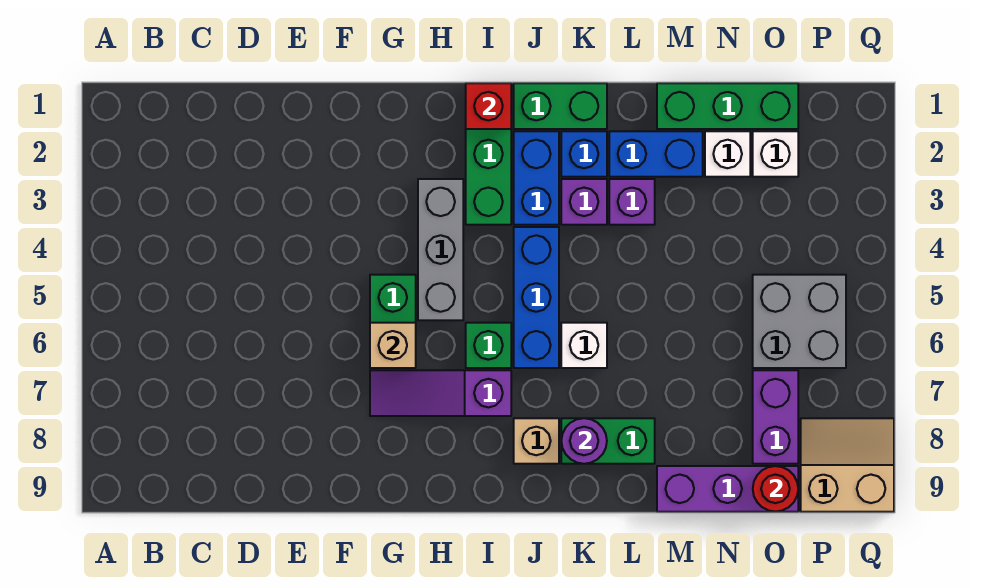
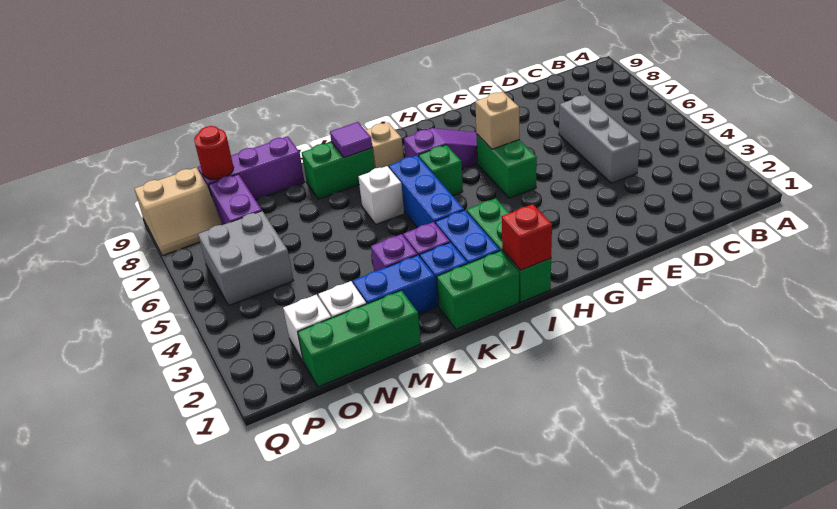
grey brick H3:H5 level 1 -> grey brick D4:D6 level 1
purple round brick K8 level 2 -> purple tile K8 level 2

